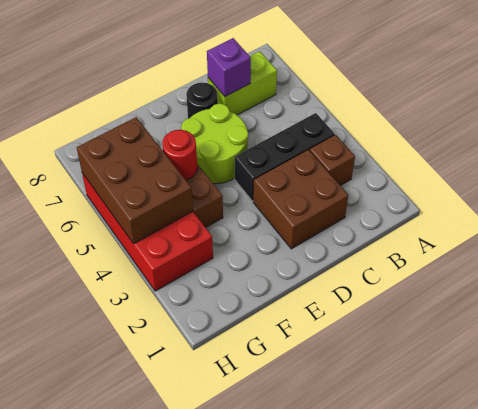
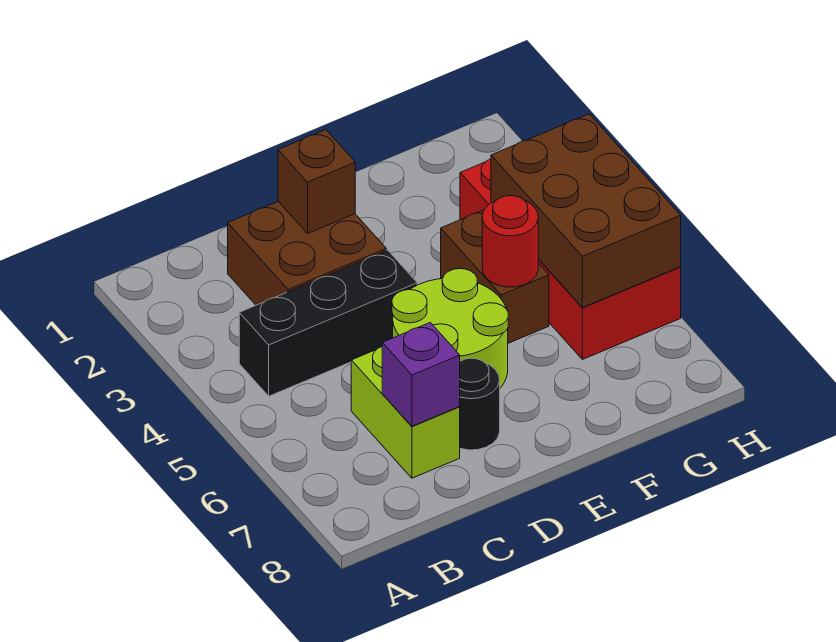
brown brick B3 level 1 -> brown brick D2 level 2
lime brick B7:C7 level 1 -> lime brick C6:C7 level 1

